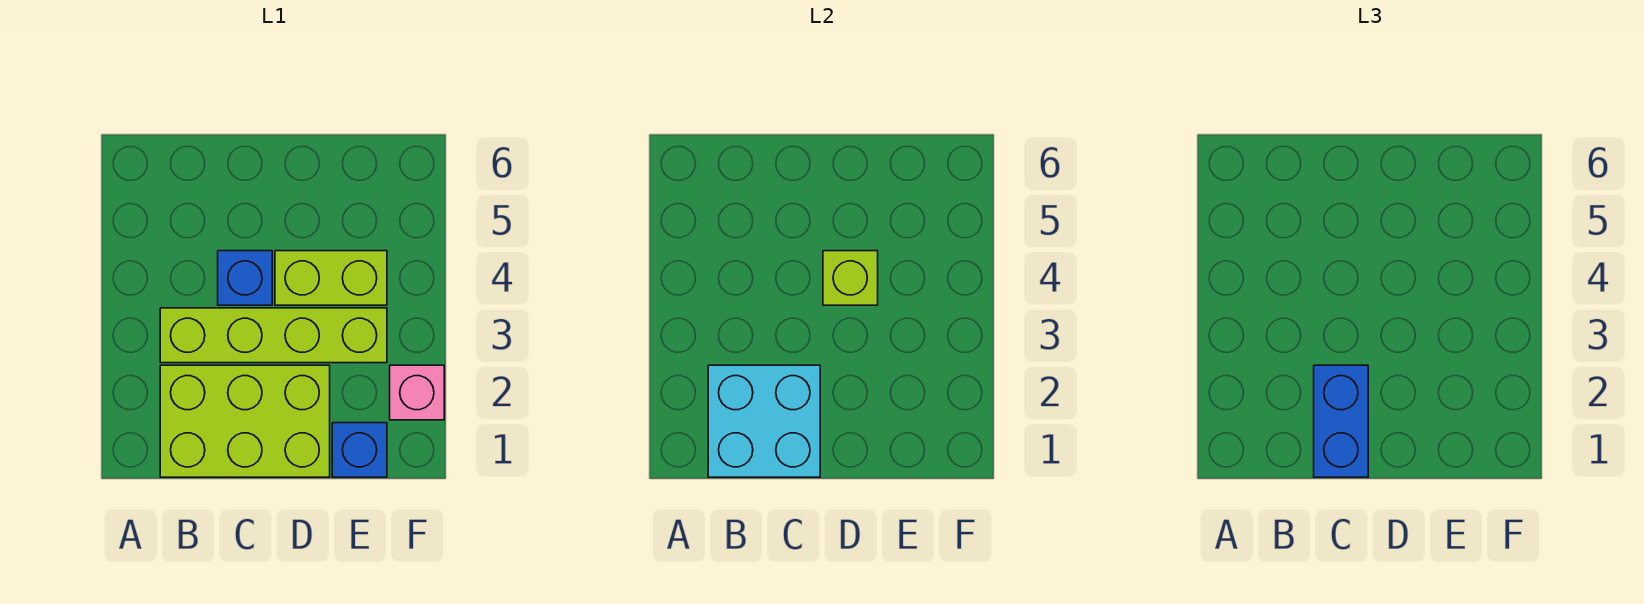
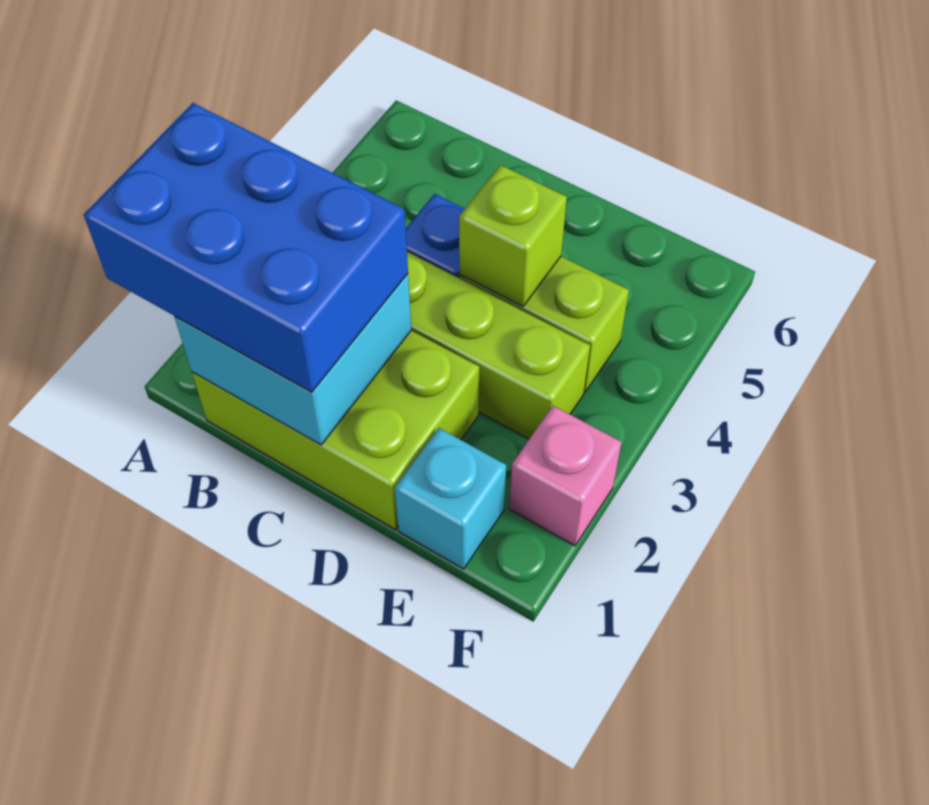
blue brick C1:C2 level 3 -> blue brick A1:C2 level 3
blue brick E1 level 1 -> cyan brick E1 level 1

